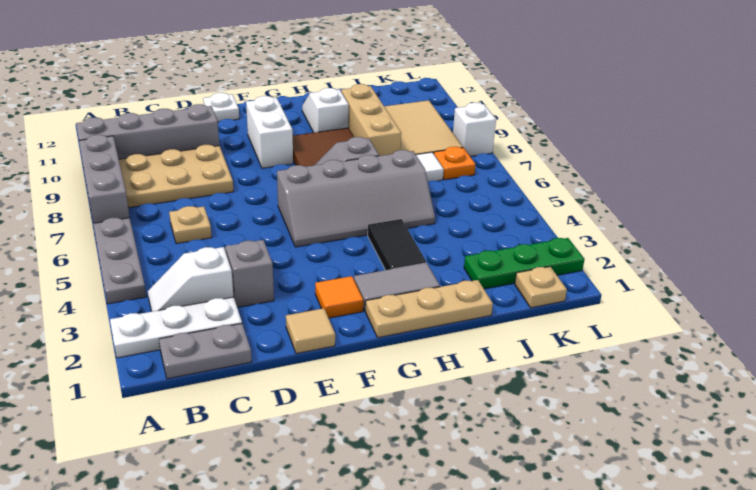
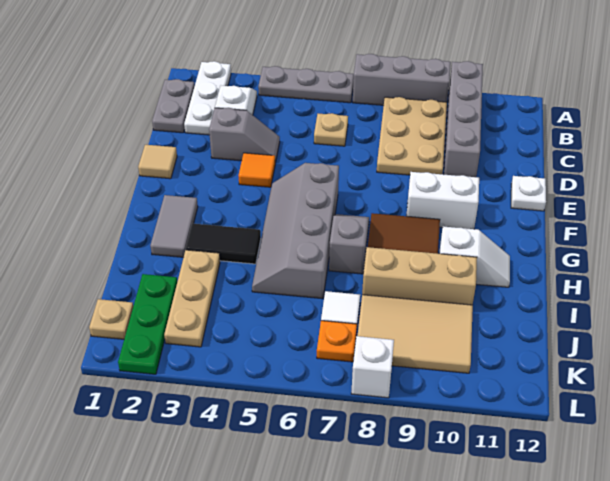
orange tile F2 level 1 -> orange tile E4 level 1
tan plate G1:I1 level 1 -> tan plate I3:K3 level 1

